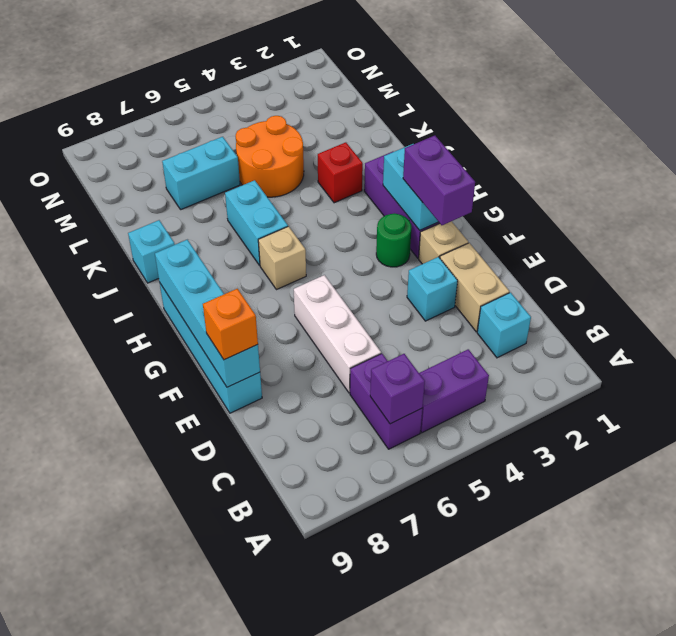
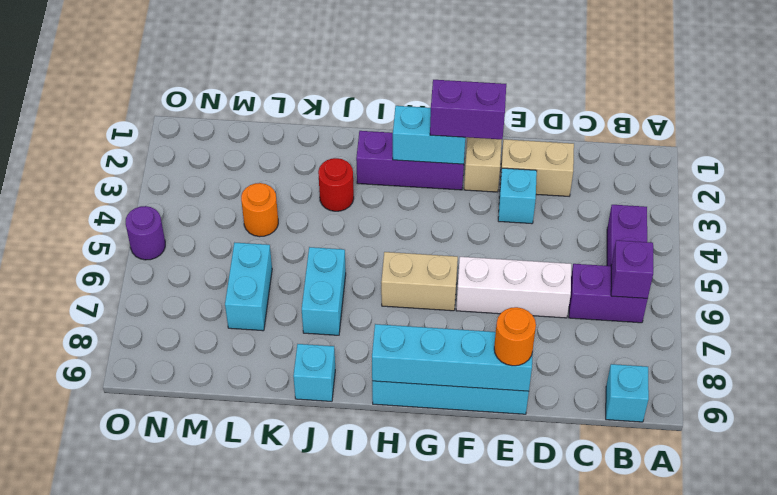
cyan brick C2 level 1 -> cyan brick B9 level 1
orange brick E9 level 3 -> orange round brick E9 level 3
green round brick G3 level 1 -> none
tan brick H6 level 1 -> tan brick G6:H6 level 1
cyan brick I6:J6 level 1 -> cyan brick J6:J7 level 1
red brick J3 level 1 -> red round brick J3 level 1
orange round brick K4:L5 level 1 -> orange round brick L4 level 1
none -> purple round brick O5 level 1

